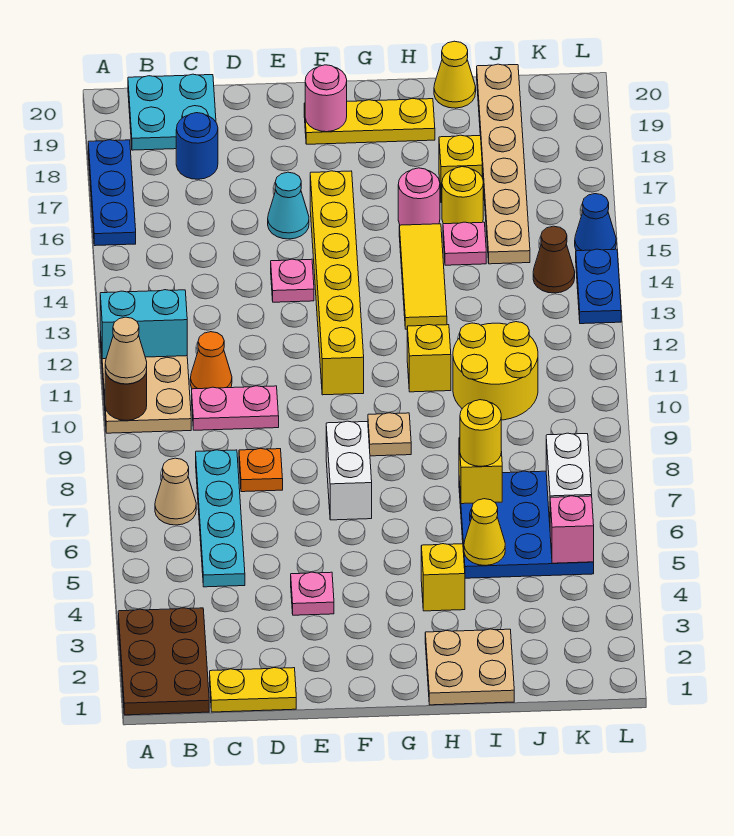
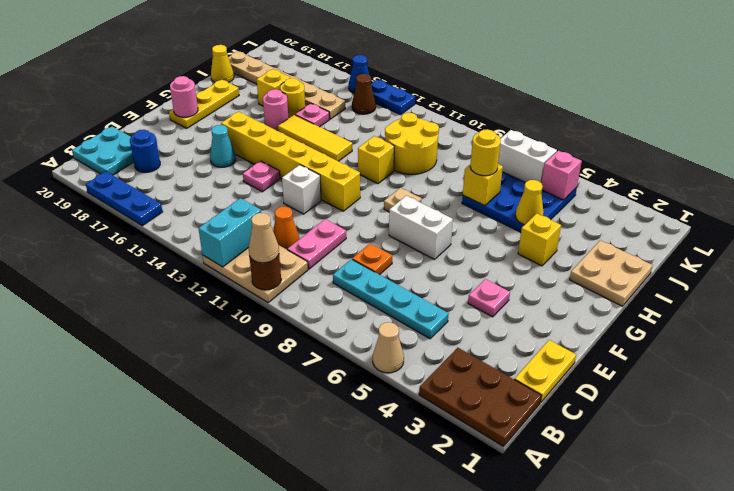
tan cone B7 level 1 -> tan cone A5 level 1
none -> white brick E12 level 1

